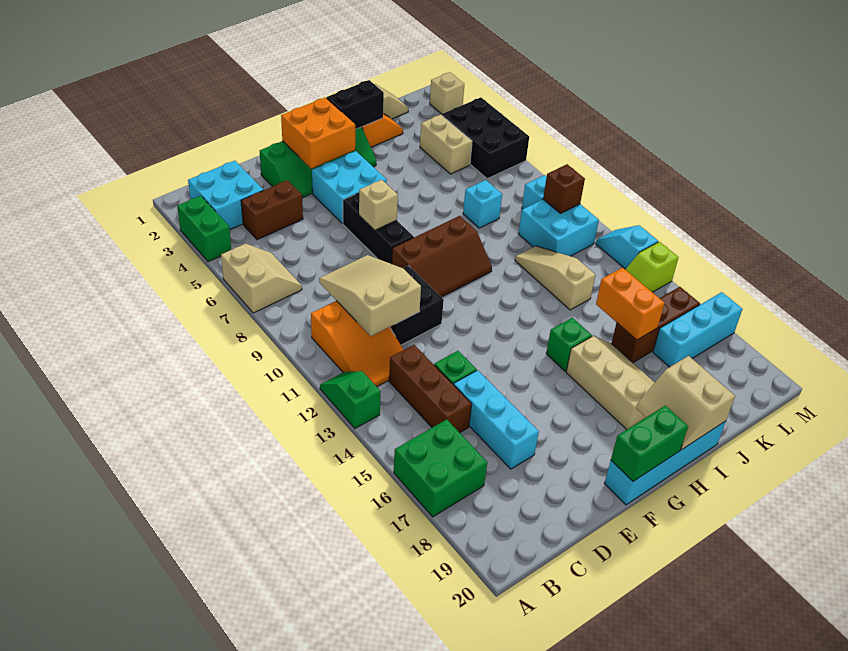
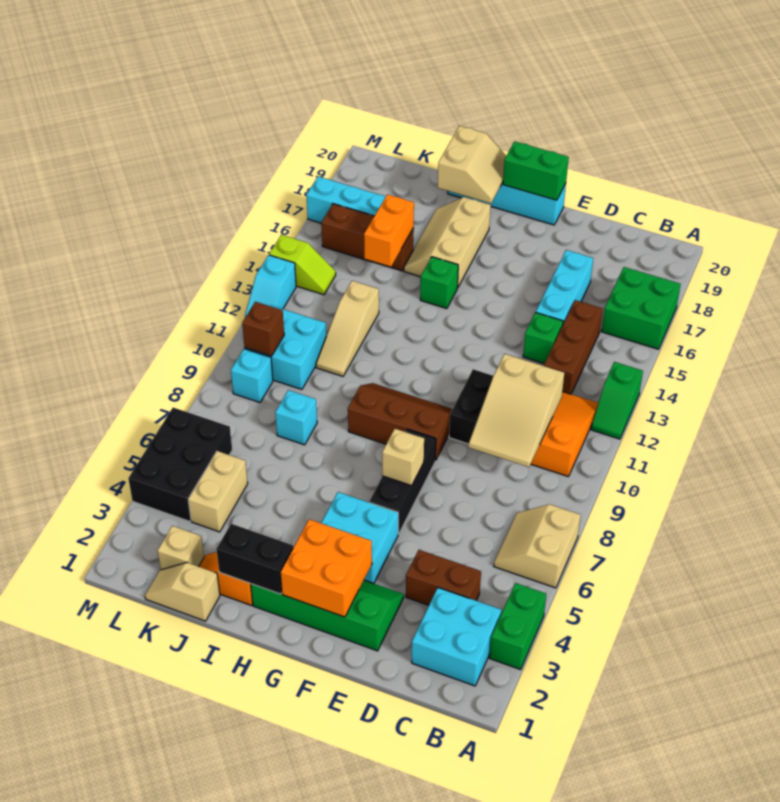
tan brick M2 level 1 -> tan brick K2 level 1

